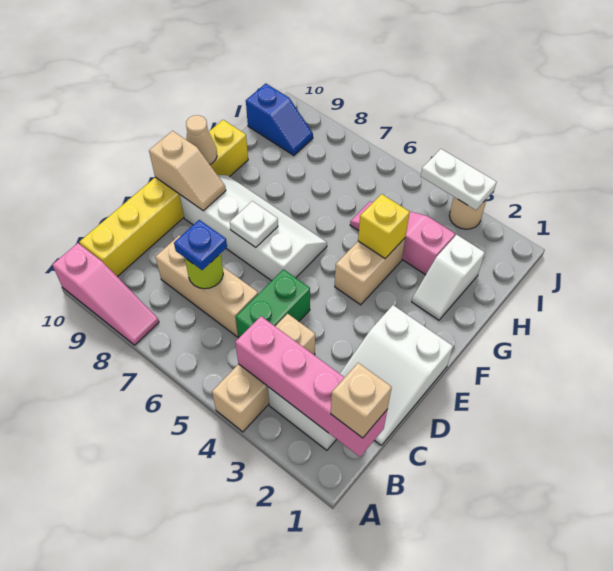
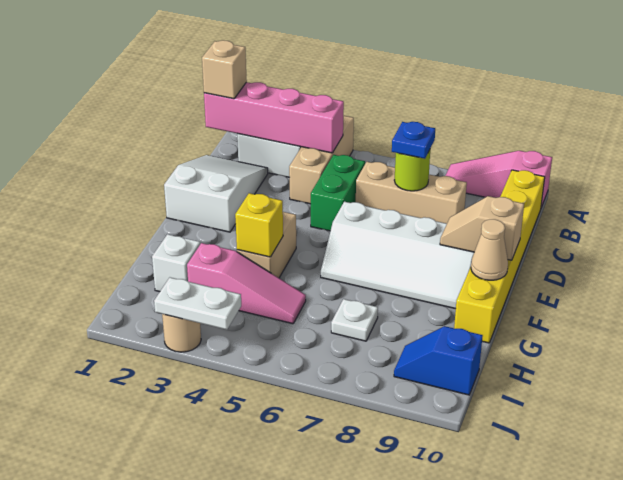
white plate E7 level 2 -> white plate H7 level 1

